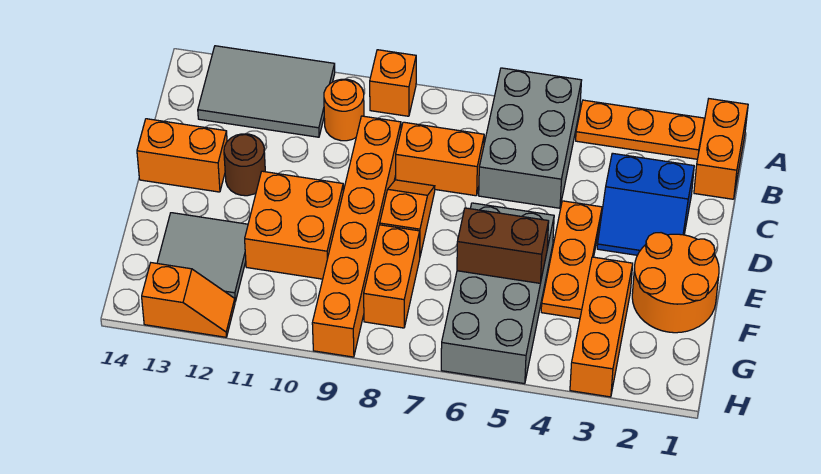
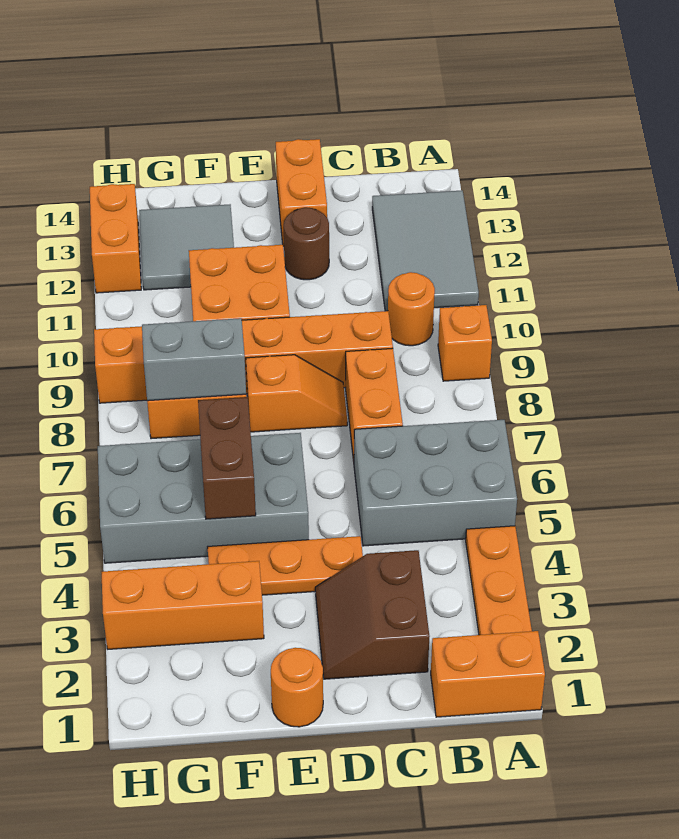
blue slope C2:D3 level 1 top C -> brown slope C2:D3 level 1 top C
orange round brick E1:F2 level 1 -> orange round brick E1 level 1
none -> grey brick F8:G8 level 2
orange slope H12:H13 level 1 top 13 -> orange brick H12:H13 level 1

